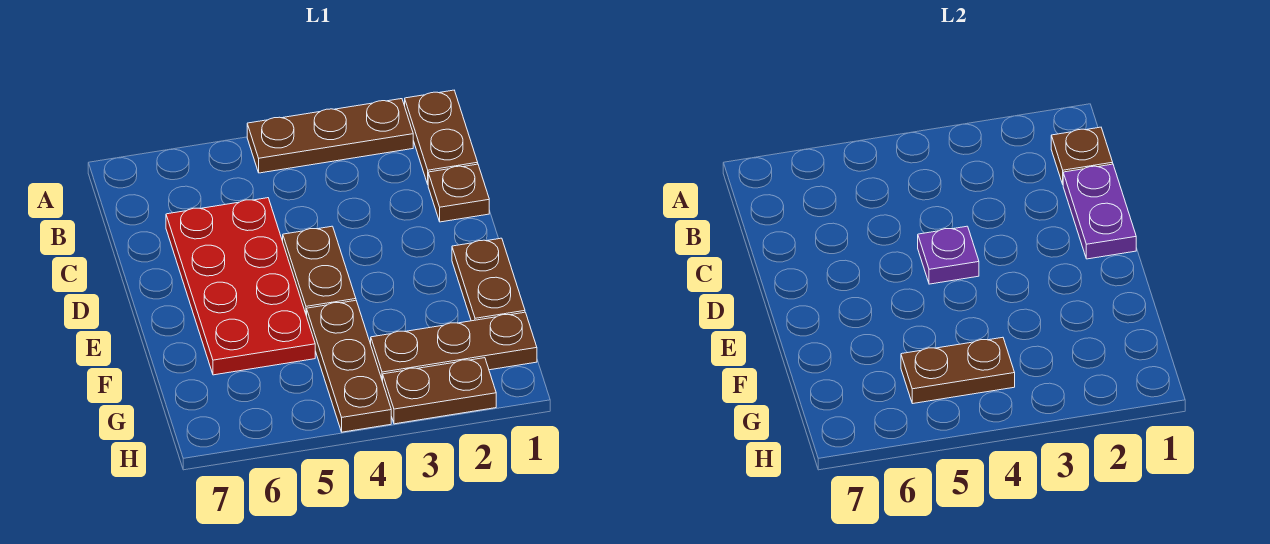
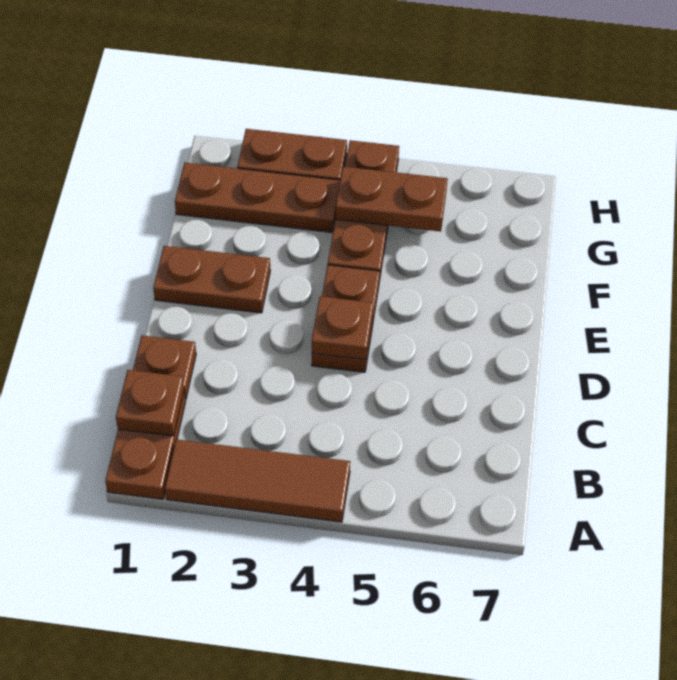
brown plate A2:A4 level 1 -> brown tile A2:A4 level 1
purple plate C1:D1 level 2 -> none
red plate C5:F6 level 1 -> none
purple plate D4 level 2 -> brown plate D4 level 2
brown plate E1:F1 level 1 -> brown plate E1:E2 level 1

